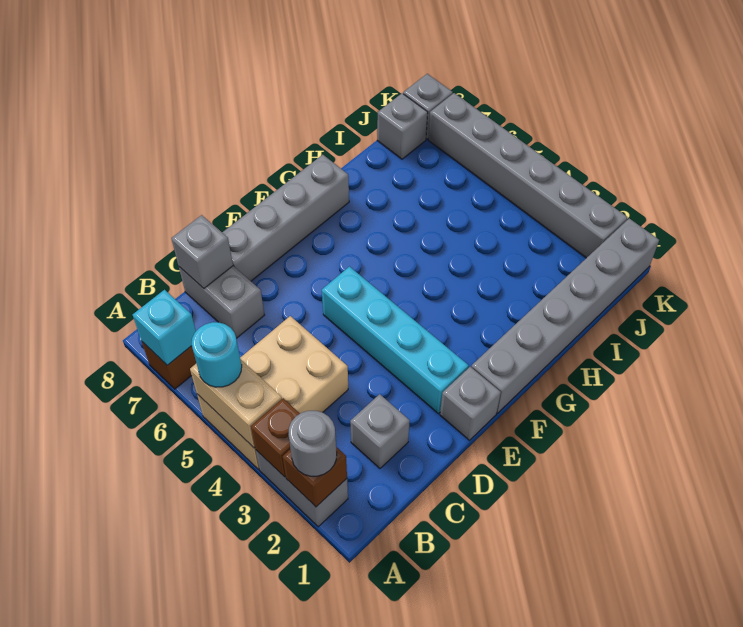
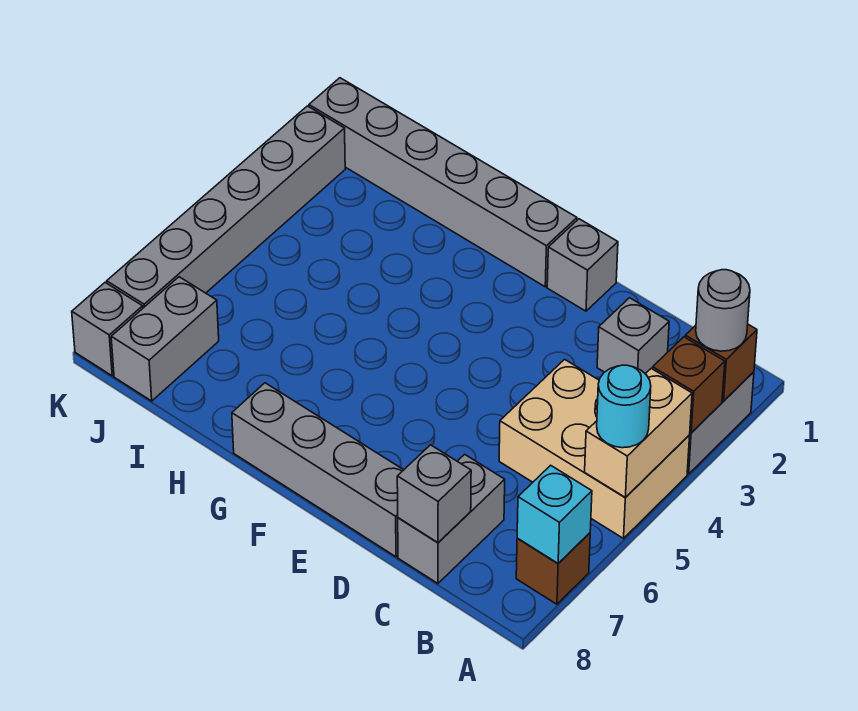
cyan brick E2:E5 level 1 -> none
grey brick J8 level 1 -> grey brick J7:J8 level 1

